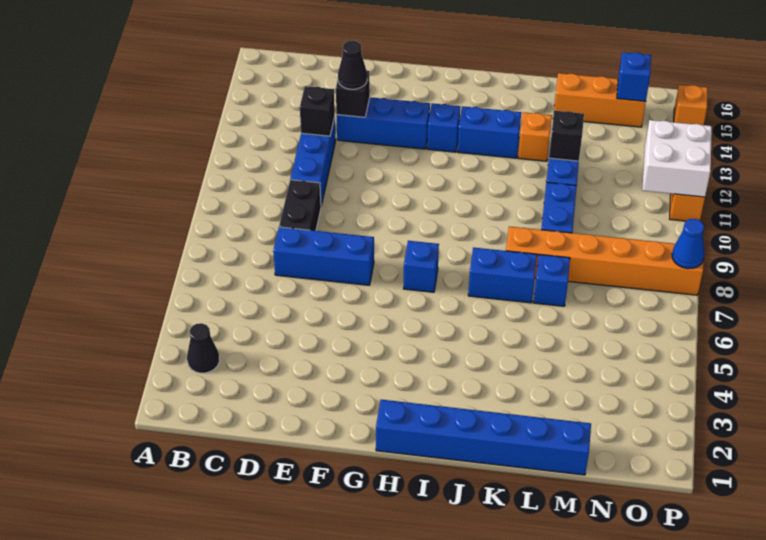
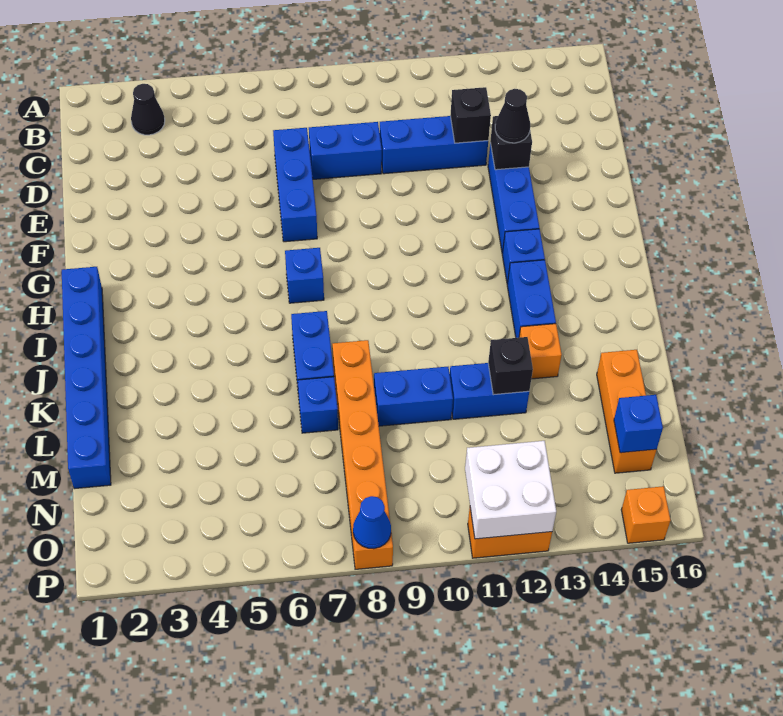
black brick D8:D9 level 1 -> blue brick D8:D9 level 1

